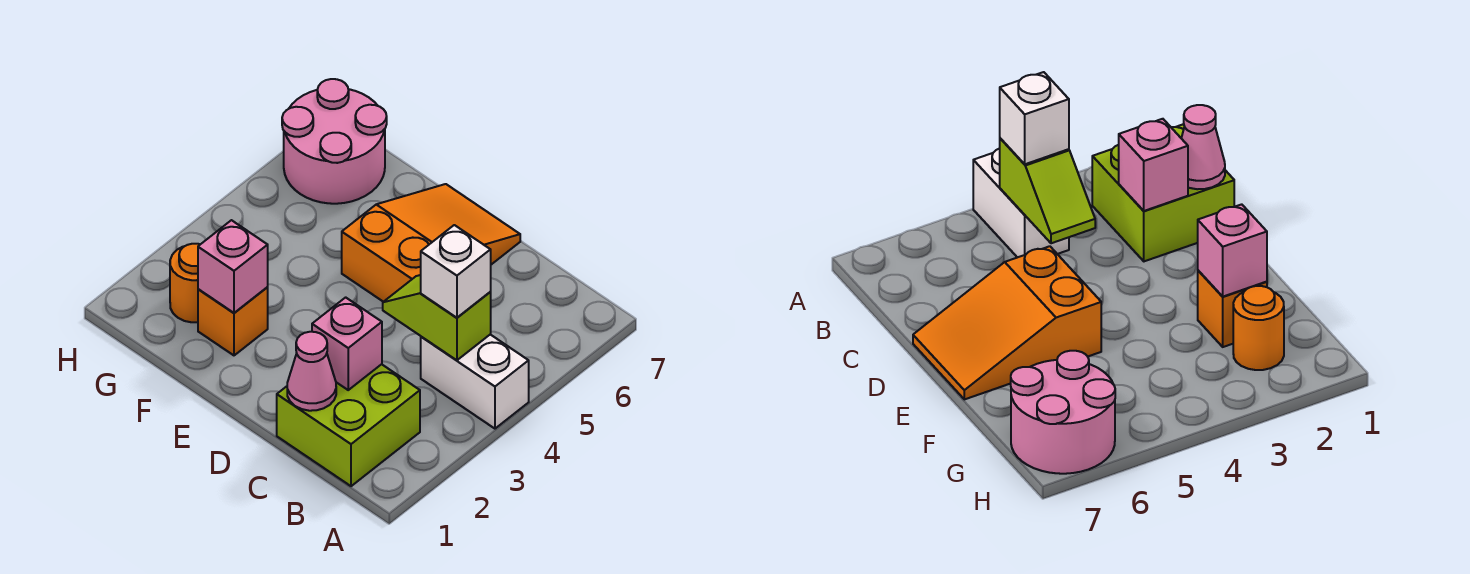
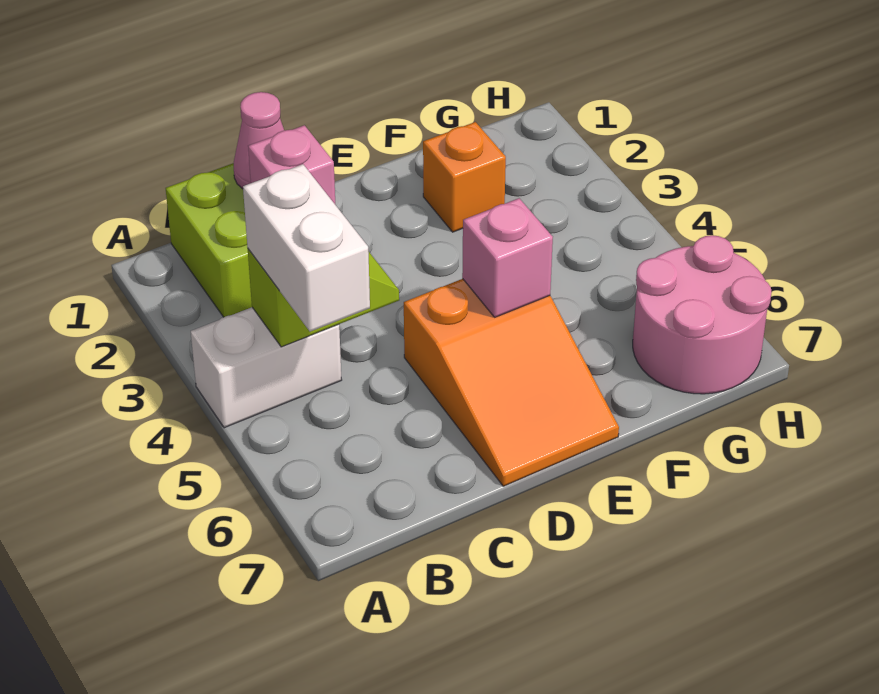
white brick B4 level 3 -> white brick B4:B5 level 3
pink brick F2 level 2 -> pink brick E5 level 2
orange round brick G2 level 1 -> none

